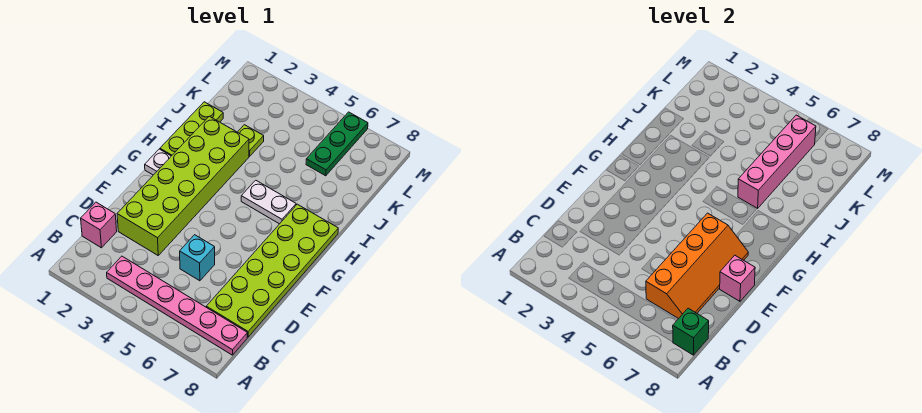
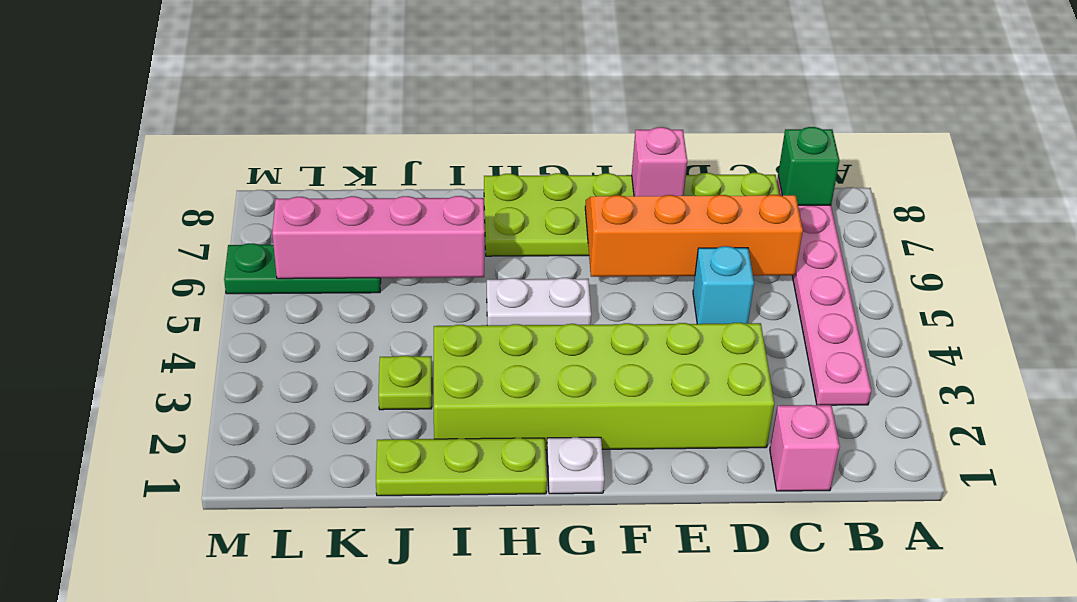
white plate H5:H6 level 1 -> white plate G5:H5 level 1

